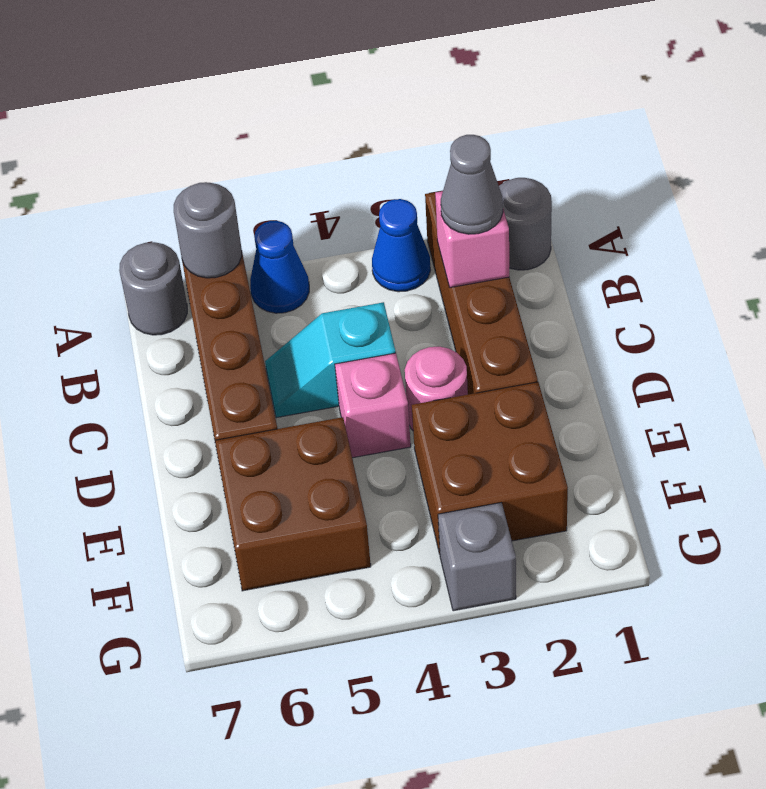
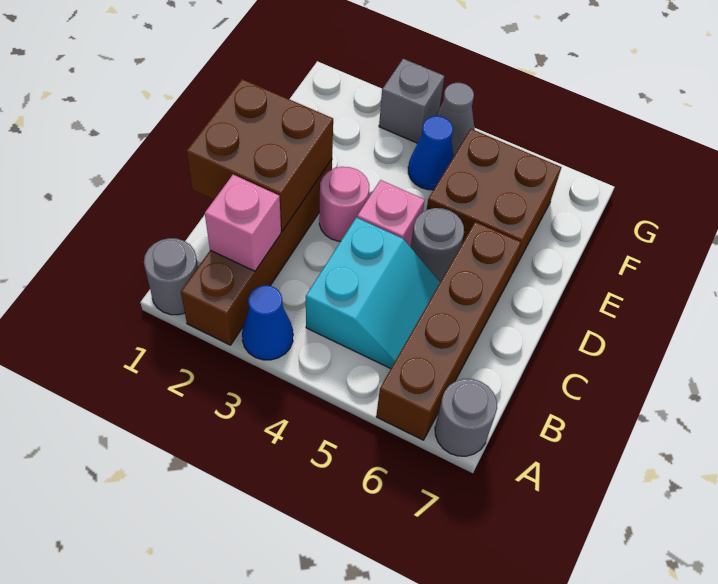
blue cone A5 level 1 -> blue cone F4 level 1
grey round brick A6 level 2 -> grey round brick D5 level 1
grey cone B2 level 3 -> grey cone G4 level 1
cyan slope C4:C5 level 1 top 4 -> cyan slope B4:C5 level 1 top 4
brown brick E2:F3 level 1 -> brown brick C1:D2 level 2

